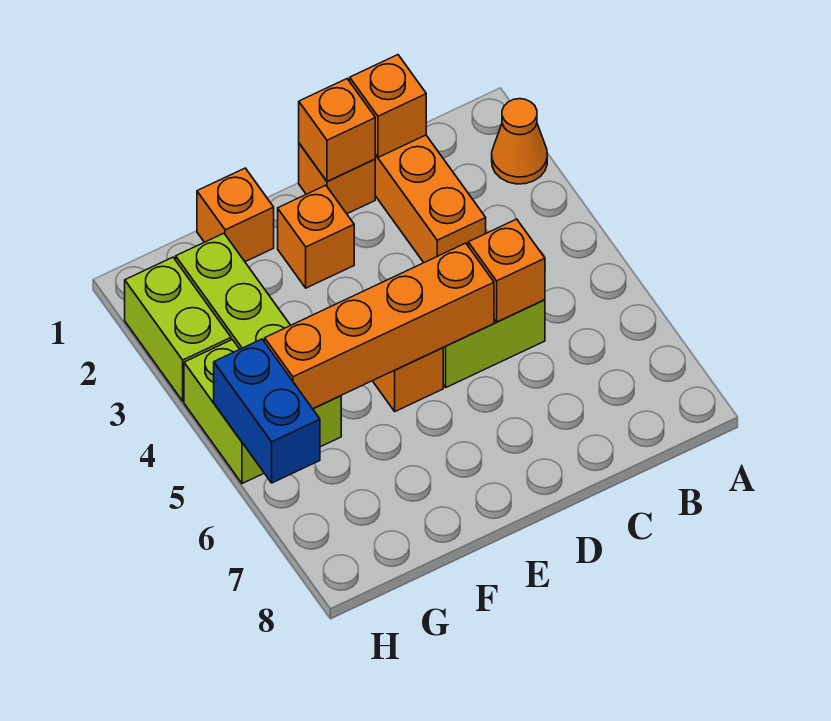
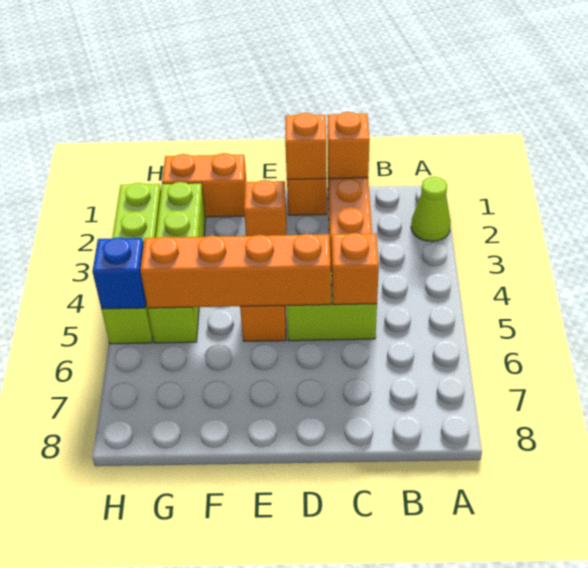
orange cone A2 level 1 -> lime cone A2 level 1
orange brick F1 level 1 -> orange brick F1:G1 level 1
blue brick H5:H6 level 2 -> blue brick H5 level 2

